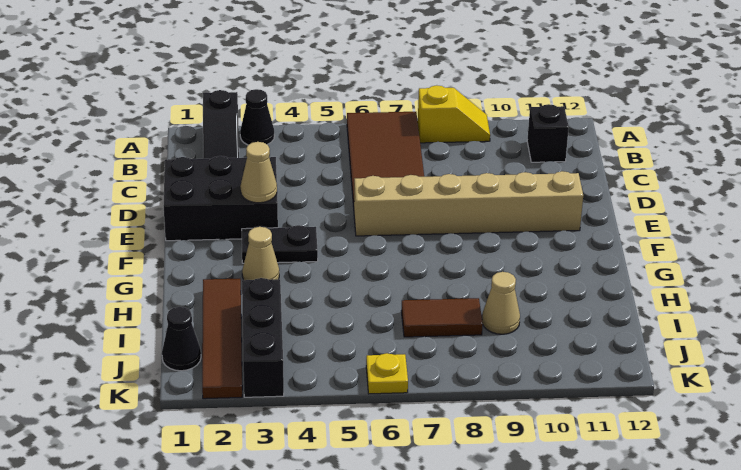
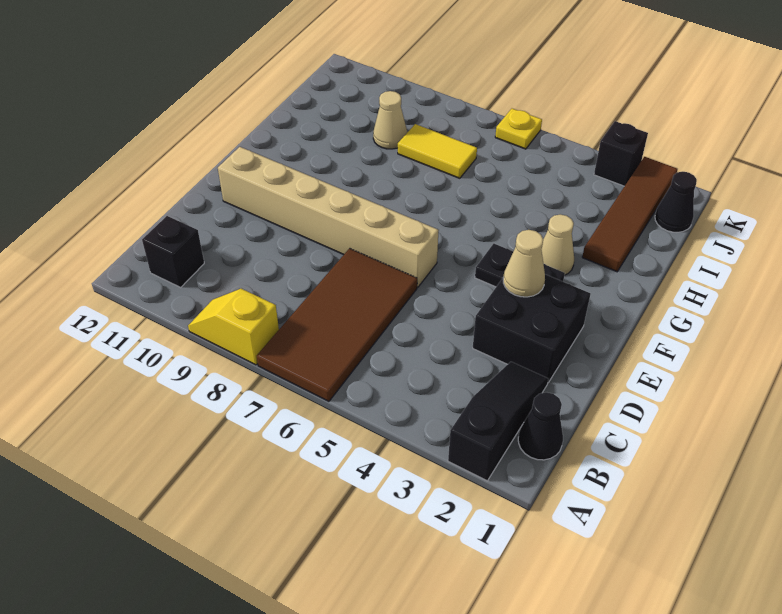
black cone A3 level 1 -> black cone B1 level 1
black brick D1:E3 level 1 -> black brick D2:E3 level 1
black brick I3:K3 level 1 -> black brick K3 level 1
brown tile I7:I8 level 1 -> yellow tile I7:I8 level 1

